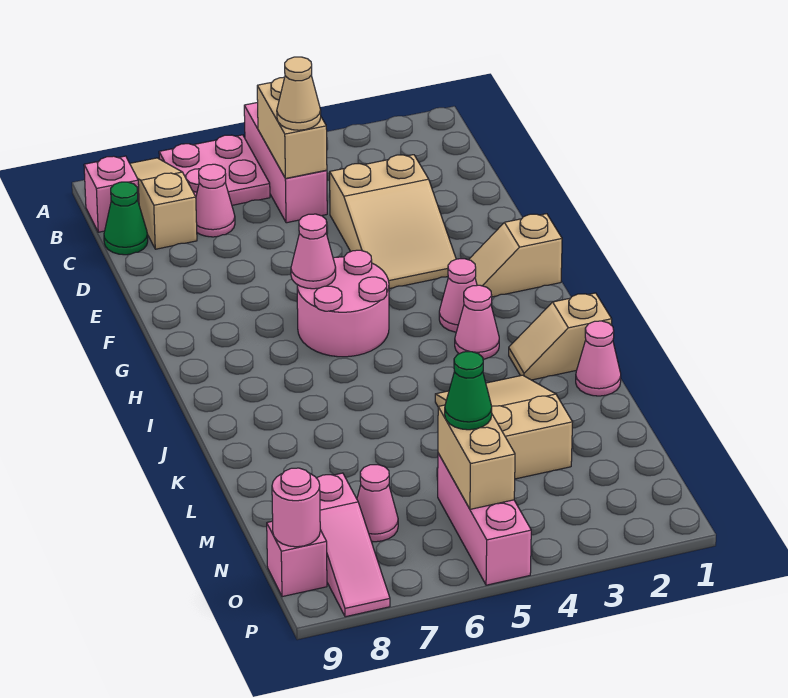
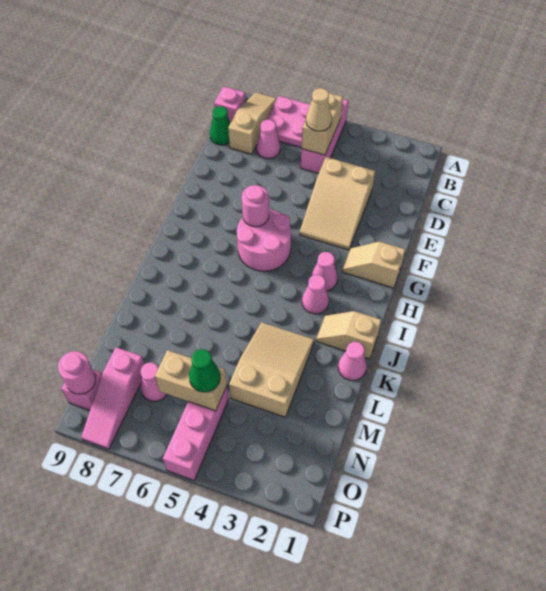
pink cone G6 level 2 -> pink round brick G6 level 2
tan brick N5:O5 level 2 -> tan brick N5:N6 level 2

